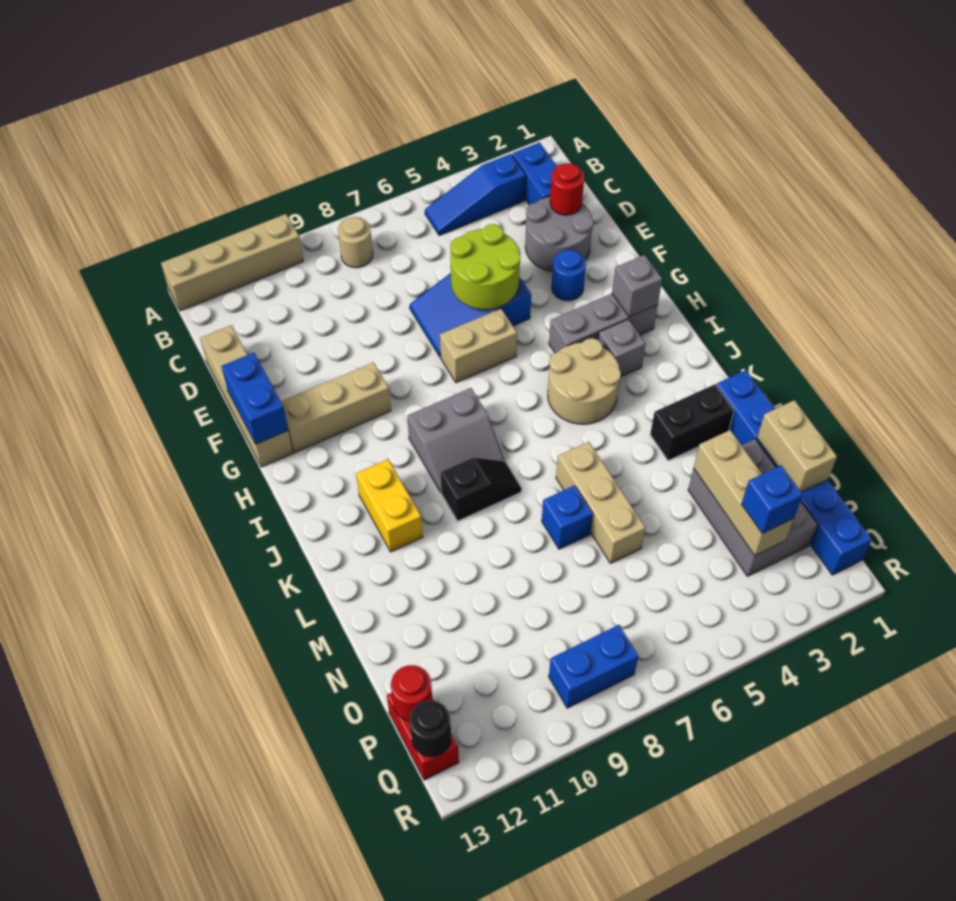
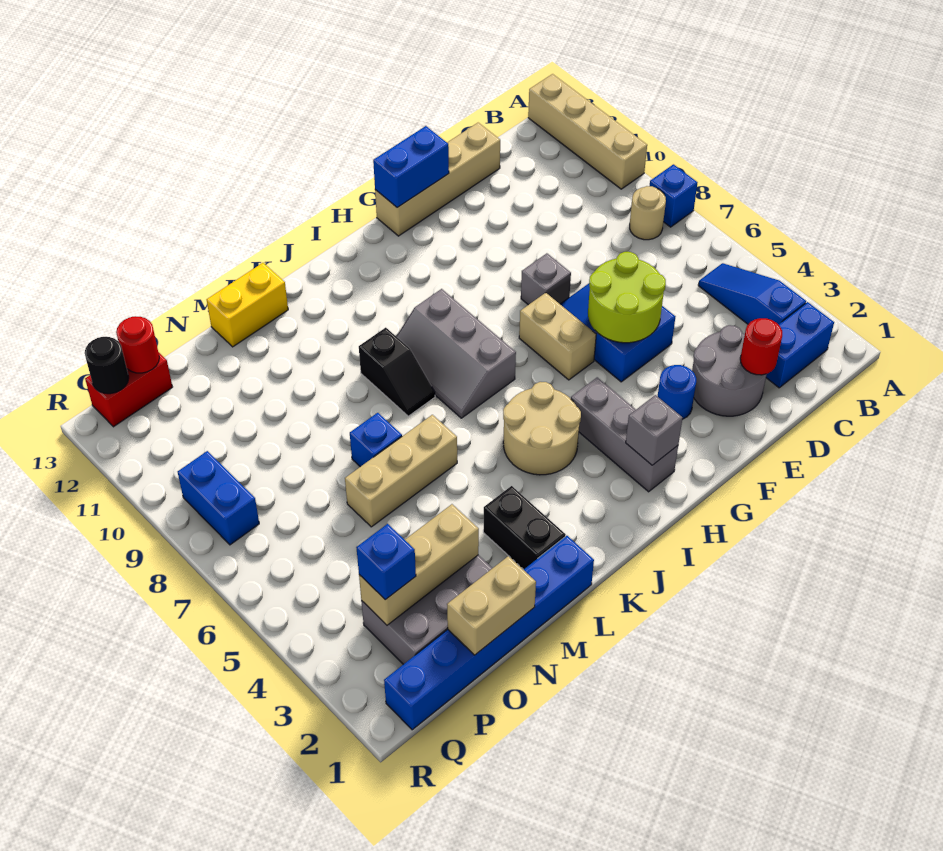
none -> blue brick A8 level 1
tan brick G10:G12 level 1 -> none
grey brick I3 level 1 -> grey brick F8 level 1
grey slope I8:J9 level 1 top I -> grey slope I7:J9 level 1 top I
yellow brick J11:K11 level 1 -> yellow brick L13:M13 level 1

